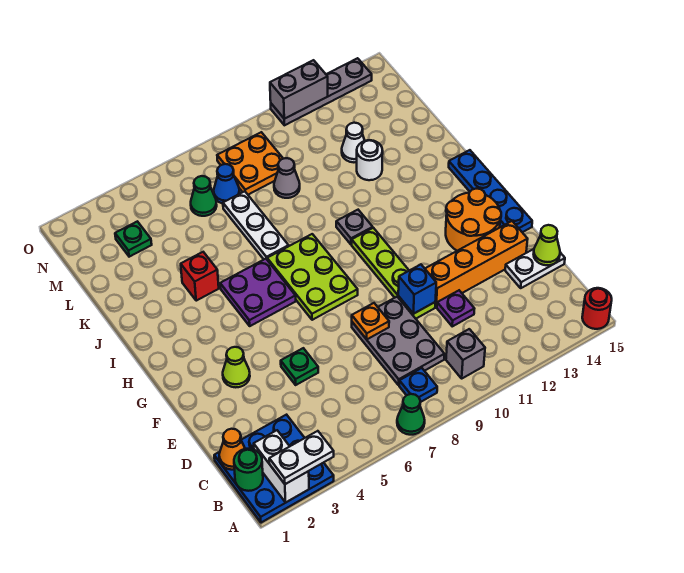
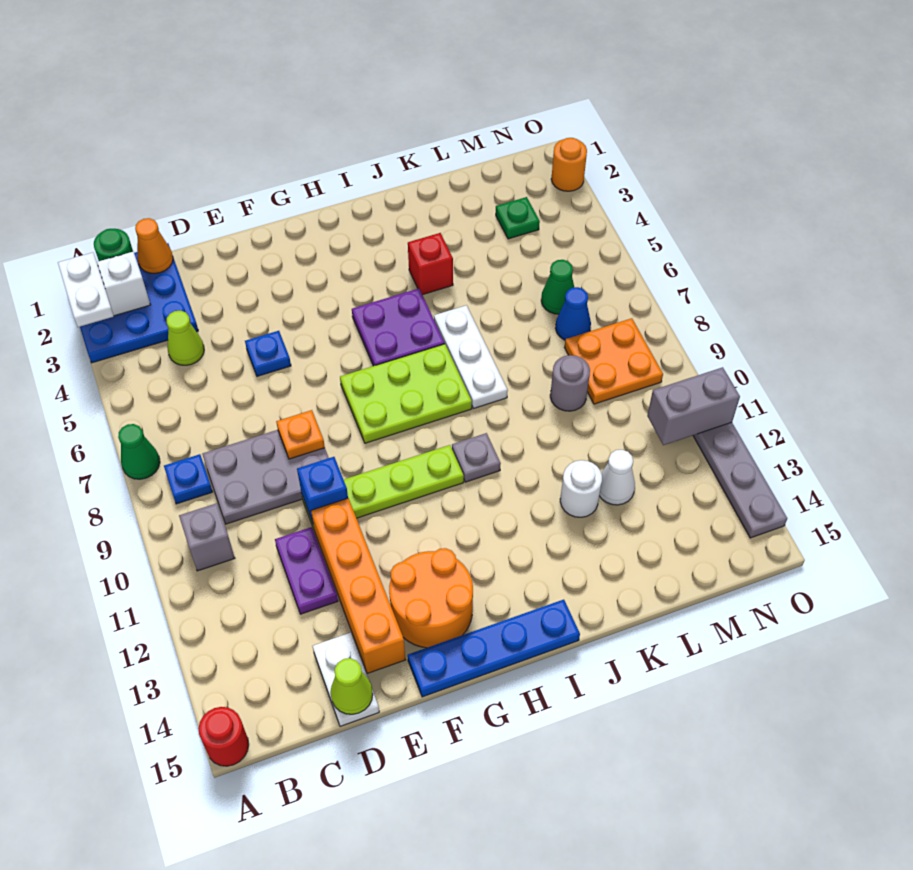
purple plate D11 level 1 -> purple plate D11:D12 level 1
green plate E5 level 1 -> blue plate E5 level 1
lime cone F3 level 1 -> lime cone C4 level 1
white plate J7:L7 level 1 -> white plate J6:J8 level 1
grey cone L9 level 1 -> grey round brick L9 level 1
none -> orange round brick O2 level 1
grey brick O11:O12 level 2 -> grey brick N11:O11 level 2

